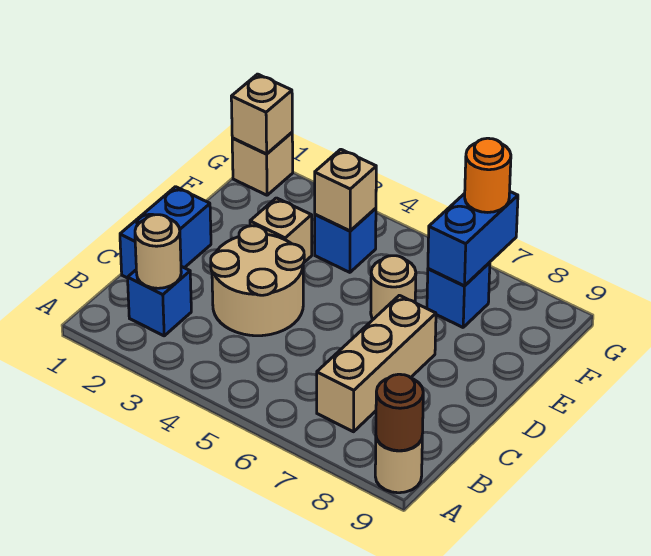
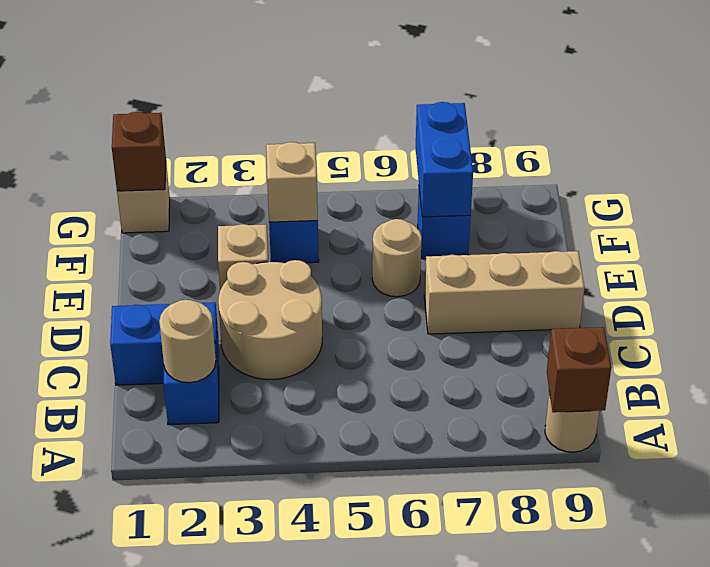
brown round brick A9 level 2 -> brown brick A9 level 2
tan brick B7:D7 level 1 -> tan brick D7:D9 level 1
blue brick C1:D1 level 1 -> blue brick C1:C2 level 1
tan brick G1 level 2 -> brown brick G1 level 2
orange round brick G7 level 3 -> none

